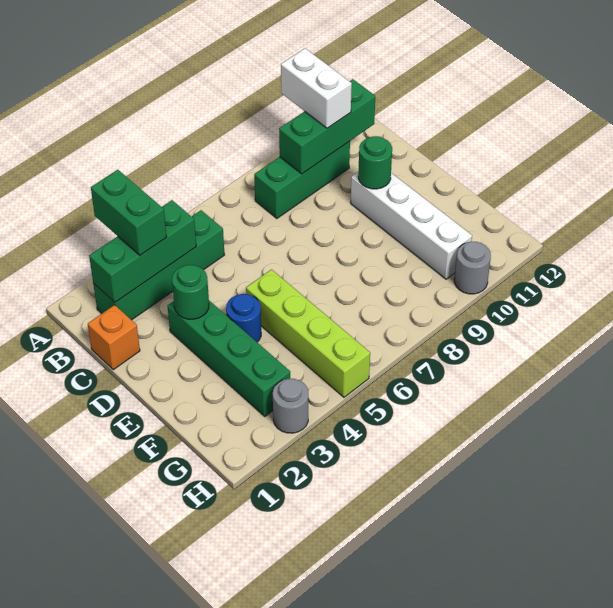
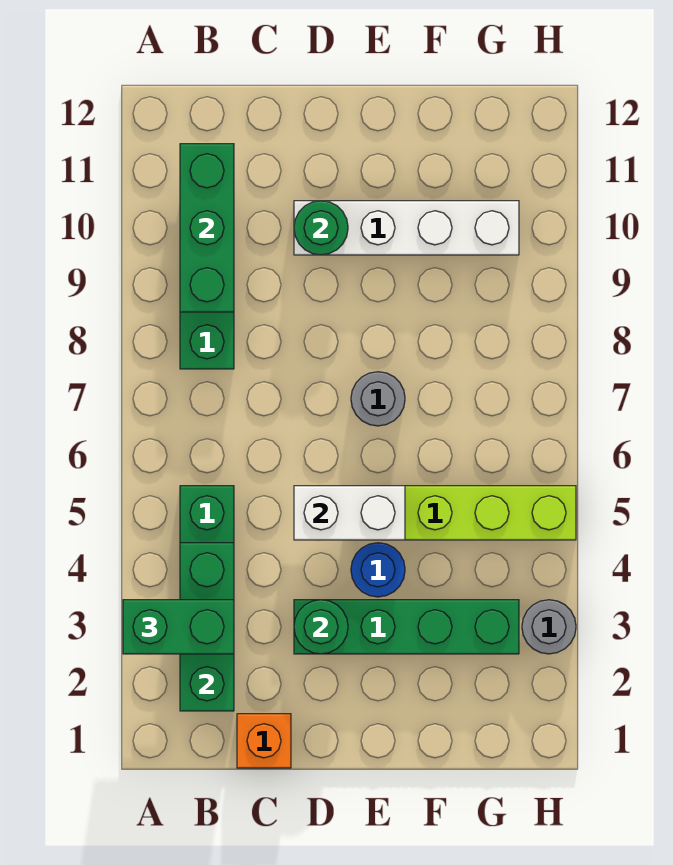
white brick A10:B10 level 3 -> white brick D5:E5 level 2
grey round brick H10 level 1 -> grey round brick E7 level 1

